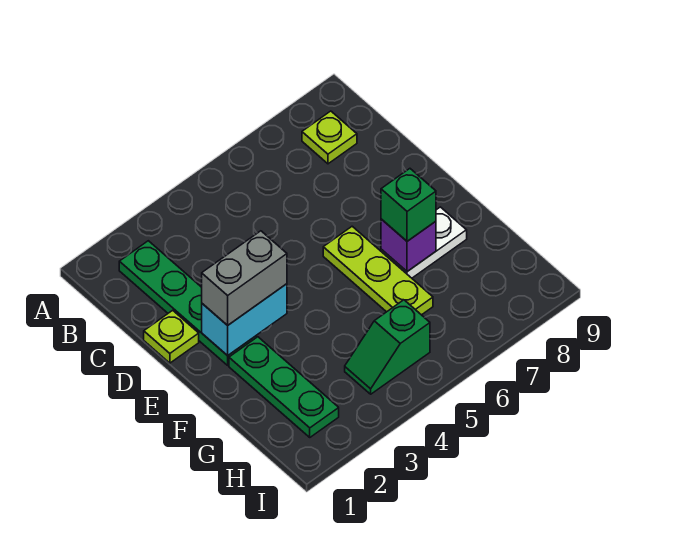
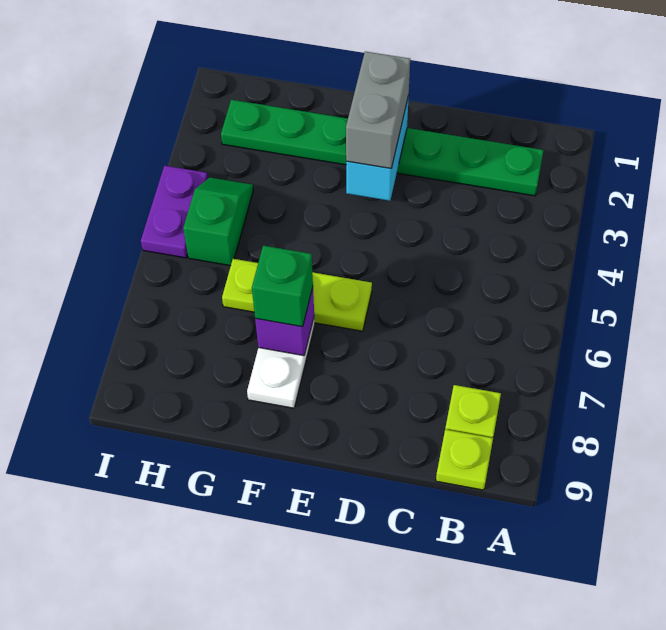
lime plate D1 level 1 -> lime plate B9 level 1
none -> purple plate I4:I5 level 1

